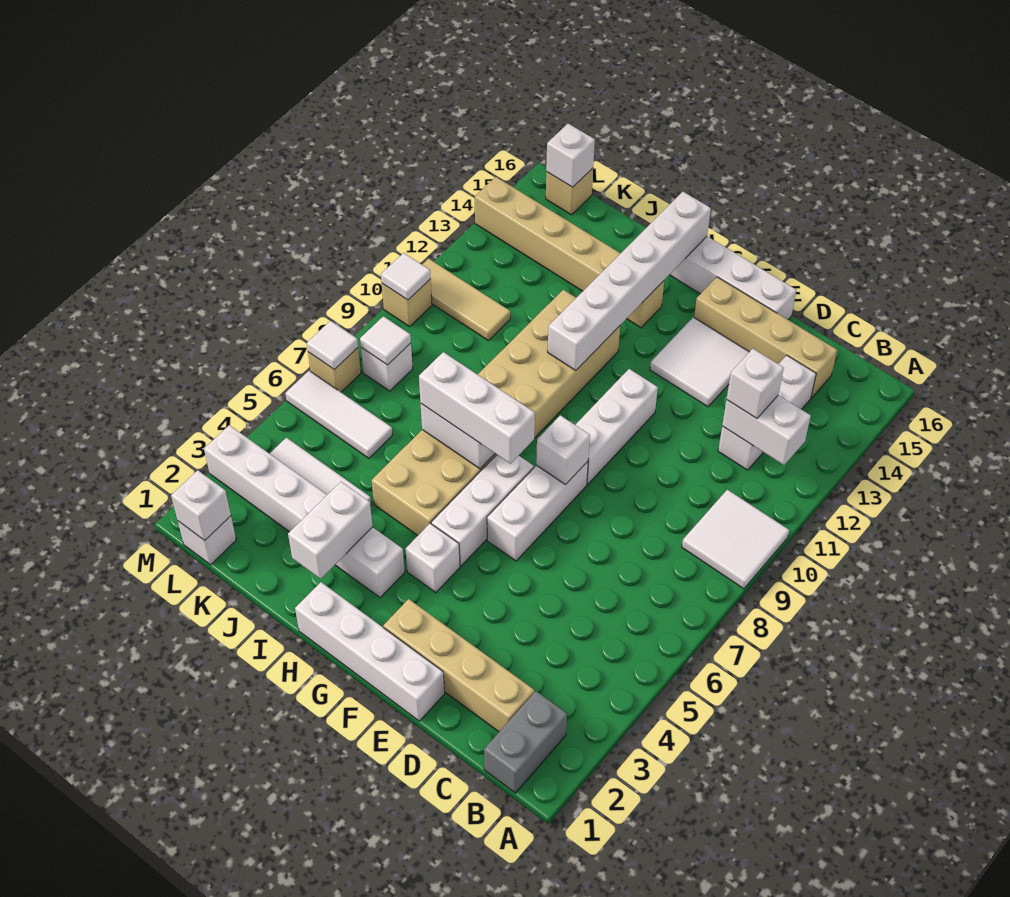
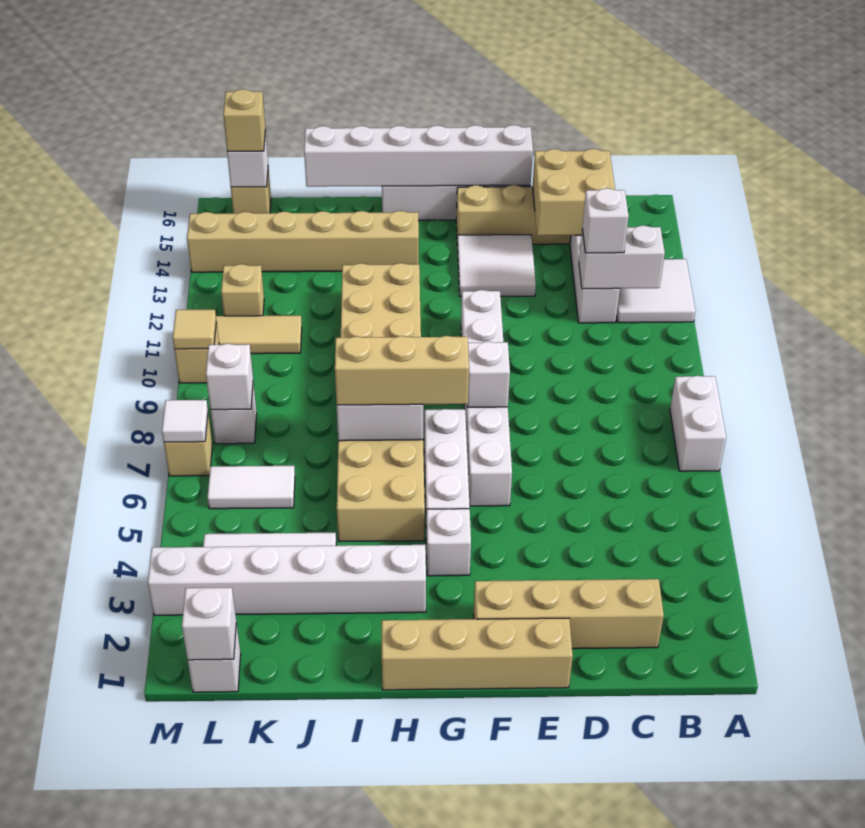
white tile A9:B10 level 1 -> white tile A12:B13 level 1
grey brick B1:B2 level 1 -> none
none -> tan brick C14:D15 level 2
white brick E1:H1 level 1 -> tan brick E1:H1 level 1
white brick G7:I7 level 3 -> tan brick G7:I7 level 3
white brick H11:H16 level 2 -> white brick E16:J16 level 2
white brick I2:I3 level 2 -> white brick A7:A8 level 1
white tile K6:M6 level 1 -> white tile K6:L6 level 1
white tile L8 level 2 -> white brick L8 level 2
none -> tan brick L12 level 1
none -> tan brick L16 level 3
white tile M10 level 2 -> tan tile M10 level 2

